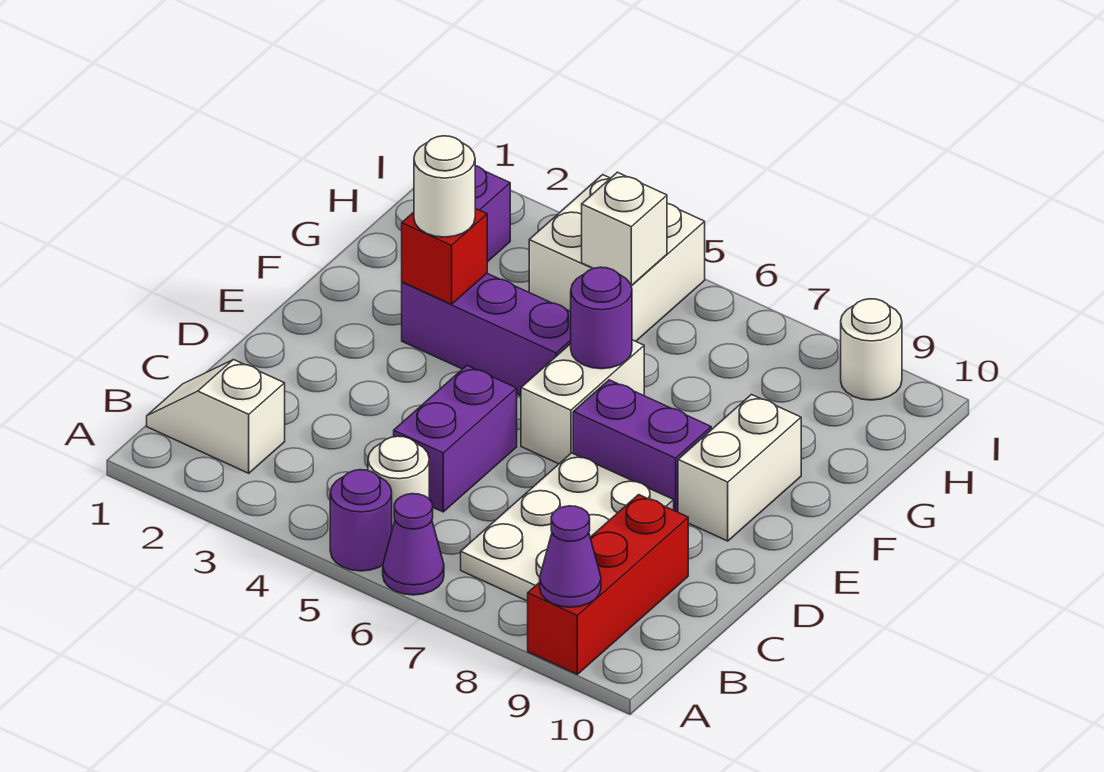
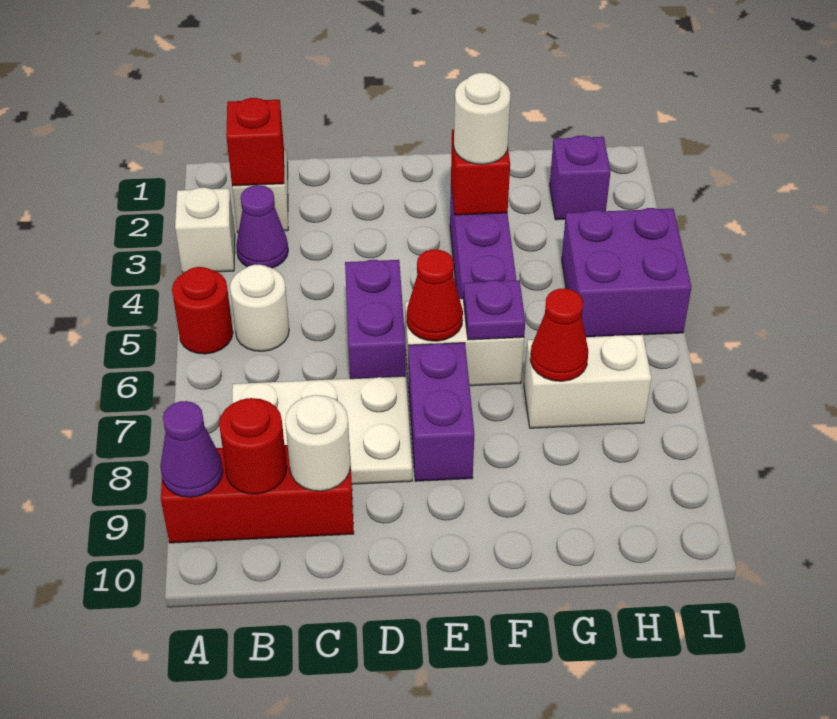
purple round brick A5 level 1 -> red round brick A5 level 1
purple cone A6 level 1 -> purple cone B3 level 1
none -> red brick B2 level 2
none -> red round brick B9 level 2
purple brick C5:D5 level 1 -> purple brick D5:D6 level 1
none -> red cone E6 level 2
white brick E9:F9 level 1 -> white brick G7:H7 level 1
purple round brick F6 level 2 -> purple plate F6 level 2
none -> red cone G7 level 2
white brick H4:I5 level 1 -> purple brick H4:I5 level 1
white brick H5 level 2 -> white brick A3 level 1
white round brick I9 level 1 -> white round brick C9 level 2

